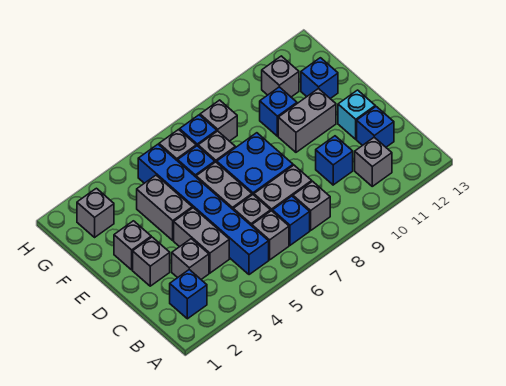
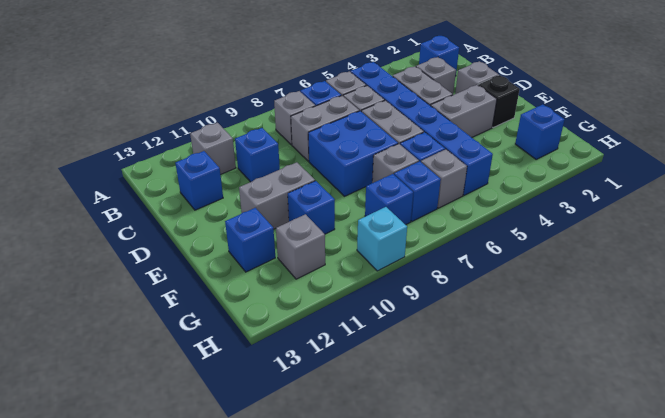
cyan brick D12 level 1 -> cyan brick H9 level 1
grey brick E2 level 1 -> black brick E2 level 1
grey brick E4:F4 level 1 -> grey brick E3:E4 level 1
grey brick G2 level 1 -> blue brick G2 level 1
grey brick G8 level 1 -> blue brick G8 level 1

